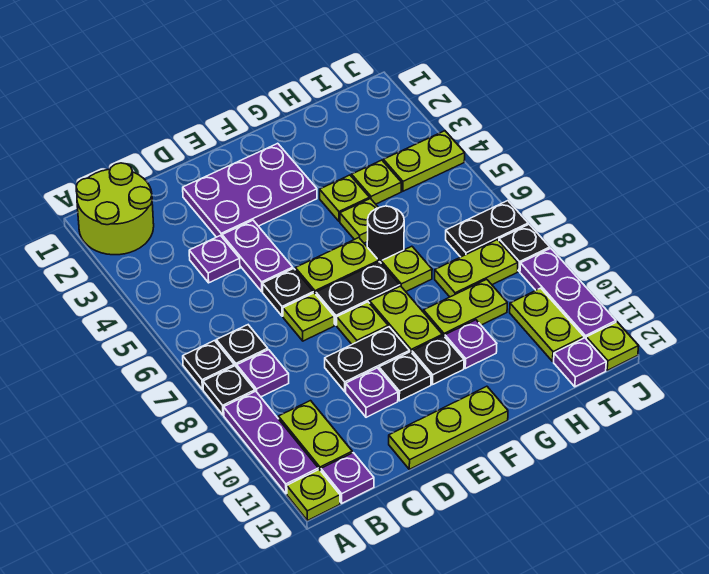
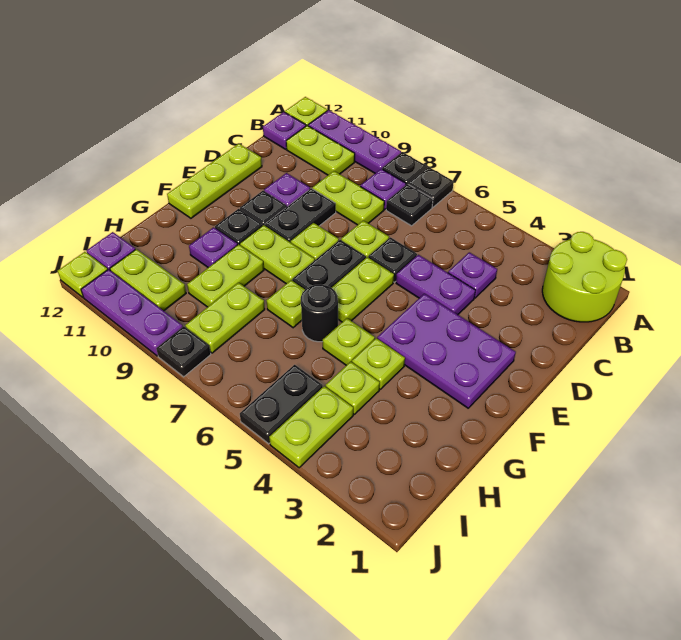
none -> lime plate C8:C9 level 1
purple plate D2:F3 level 1 -> purple plate E2:F4 level 1
black plate I7:J7 level 1 -> black plate I5:J5 level 1

